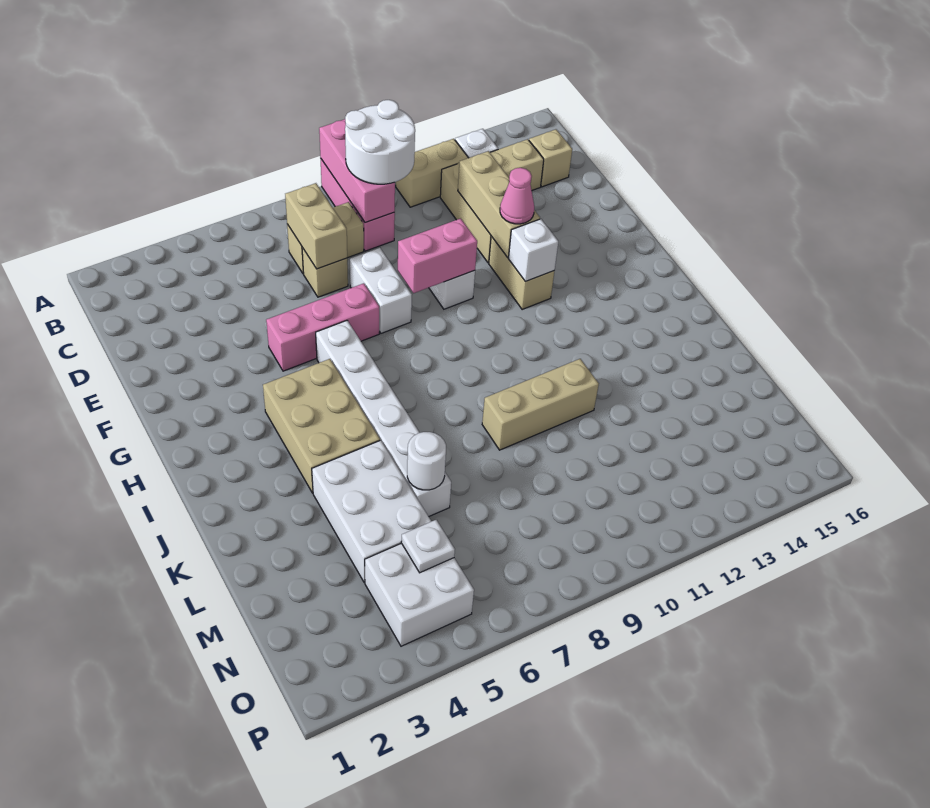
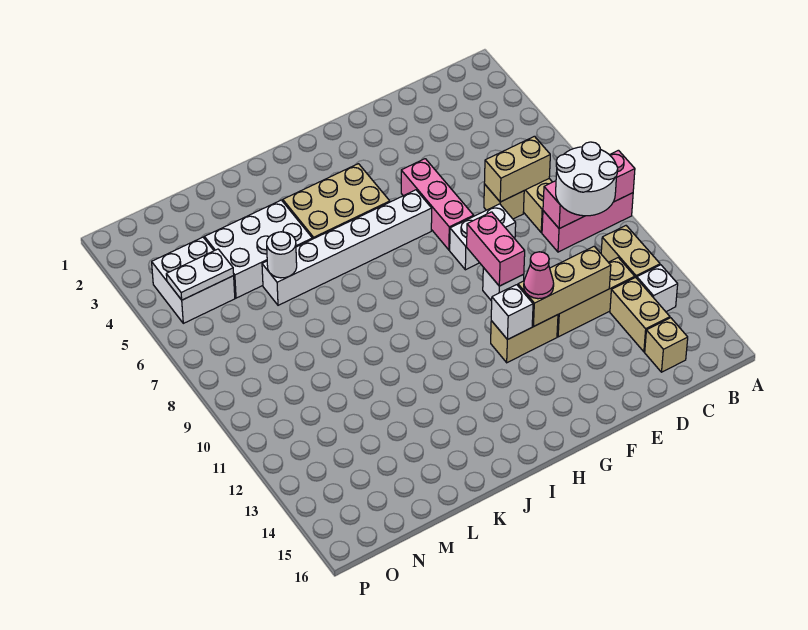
tan brick K9:K11 level 1 -> none
white plate N5 level 2 -> white plate N5:O5 level 2

